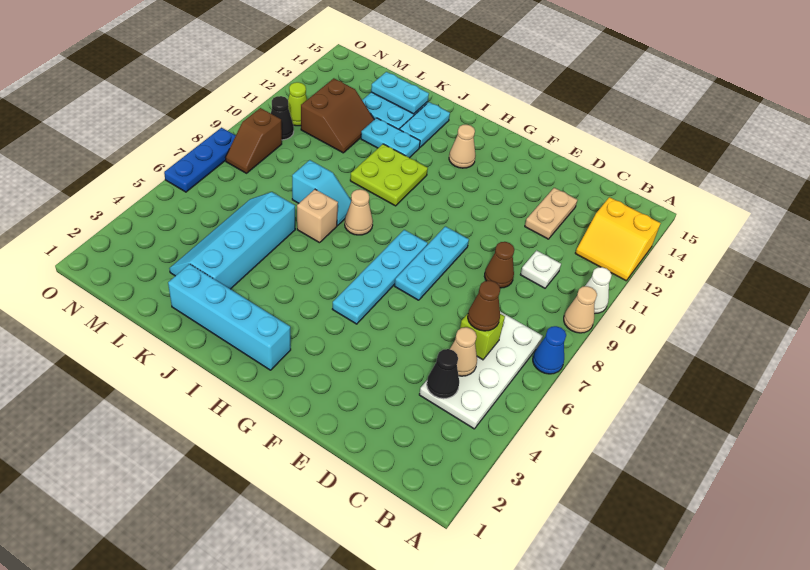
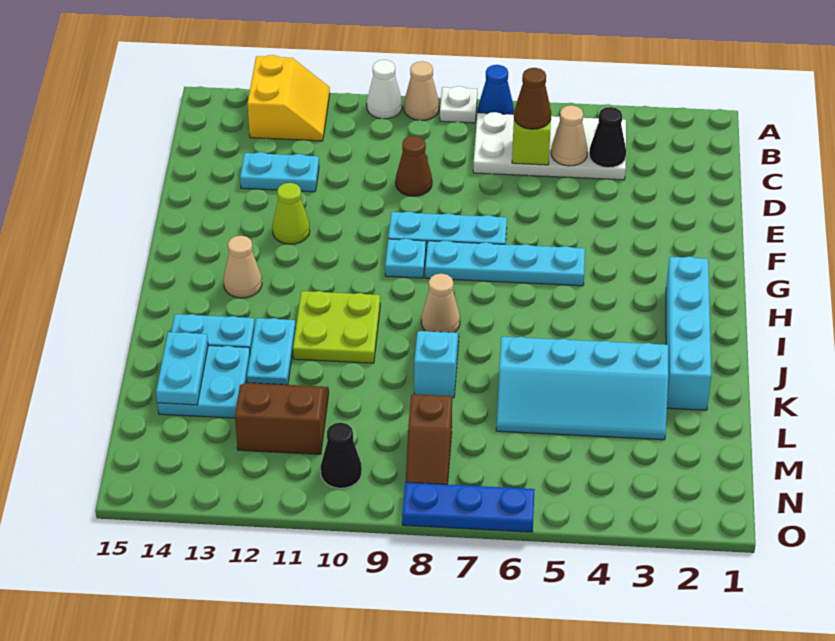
white plate C10 level 1 -> white plate A8 level 1
tan plate D12:D13 level 1 -> cyan plate D12:D13 level 1
none -> cyan plate G9 level 1
tan brick J7 level 1 -> none
brown slope N8:N9 level 1 top 9 -> brown slope M8:N8 level 1 top M
lime cone N11 level 1 -> lime cone F12 level 1

